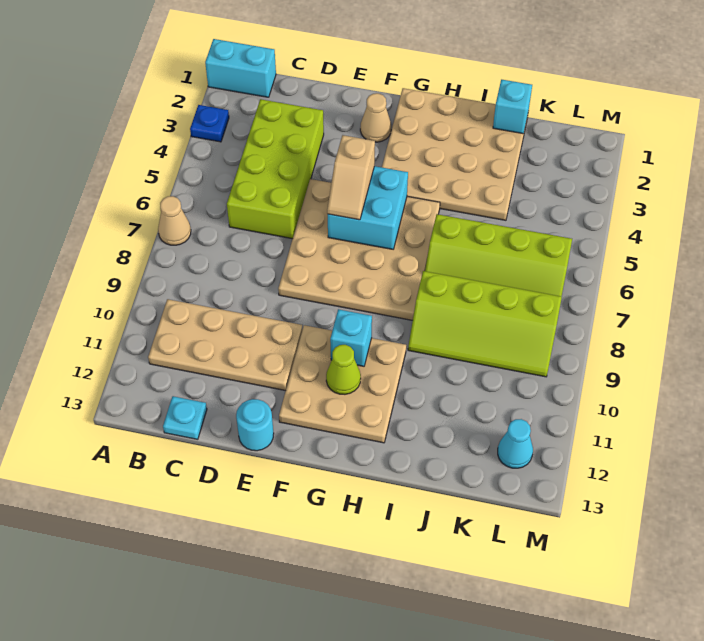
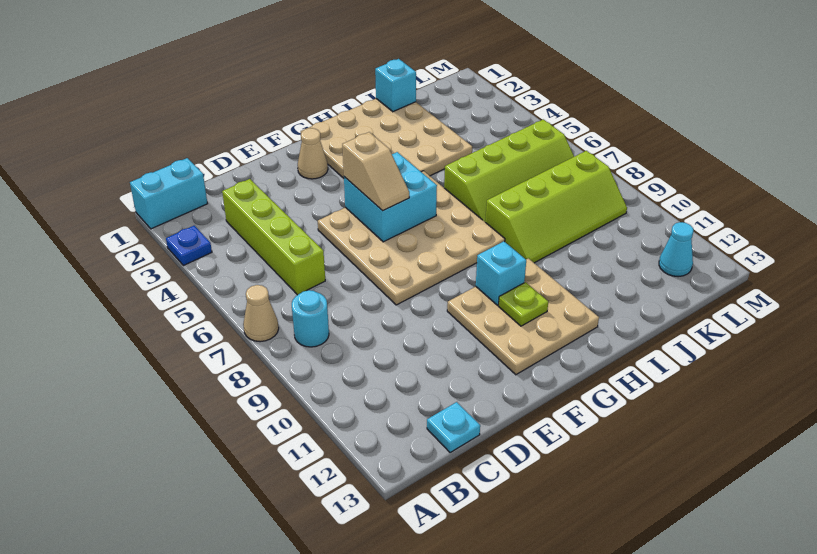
tan plate B10:E11 level 1 -> none
lime brick C3:D6 level 1 -> lime brick C3:C6 level 1
cyan round brick E13 level 1 -> cyan round brick B8 level 1
lime cone G11 level 2 -> lime plate G11 level 2

